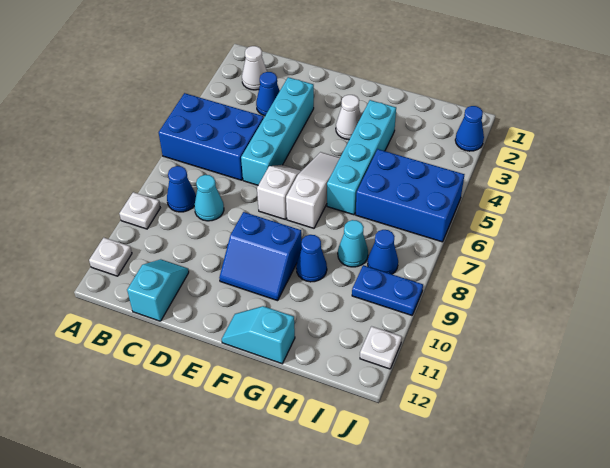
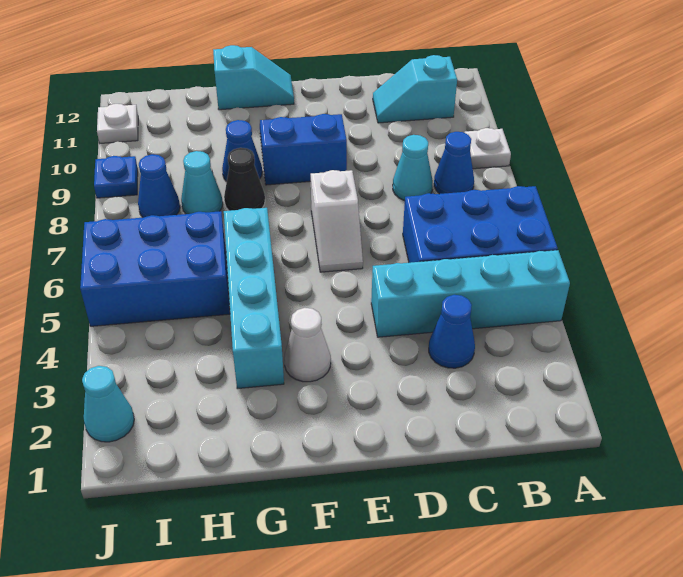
white plate A11 level 1 -> none
white cone B2 level 1 -> none
cyan slope C11:C12 level 1 top 12 -> cyan slope B11:C11 level 1 top B
cyan brick D3:D6 level 1 -> cyan brick A4:D4 level 1
white slope F5:F7 level 1 top 7 -> none
none -> black cone G8 level 1
blue plate I9:J9 level 1 -> blue plate J9 level 1
blue cone J2 level 1 -> cyan cone J2 level 1

